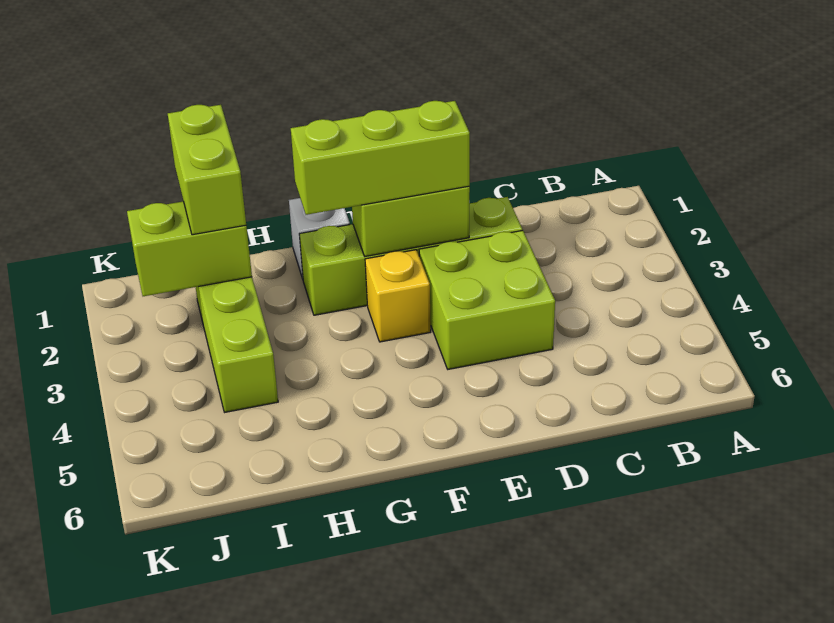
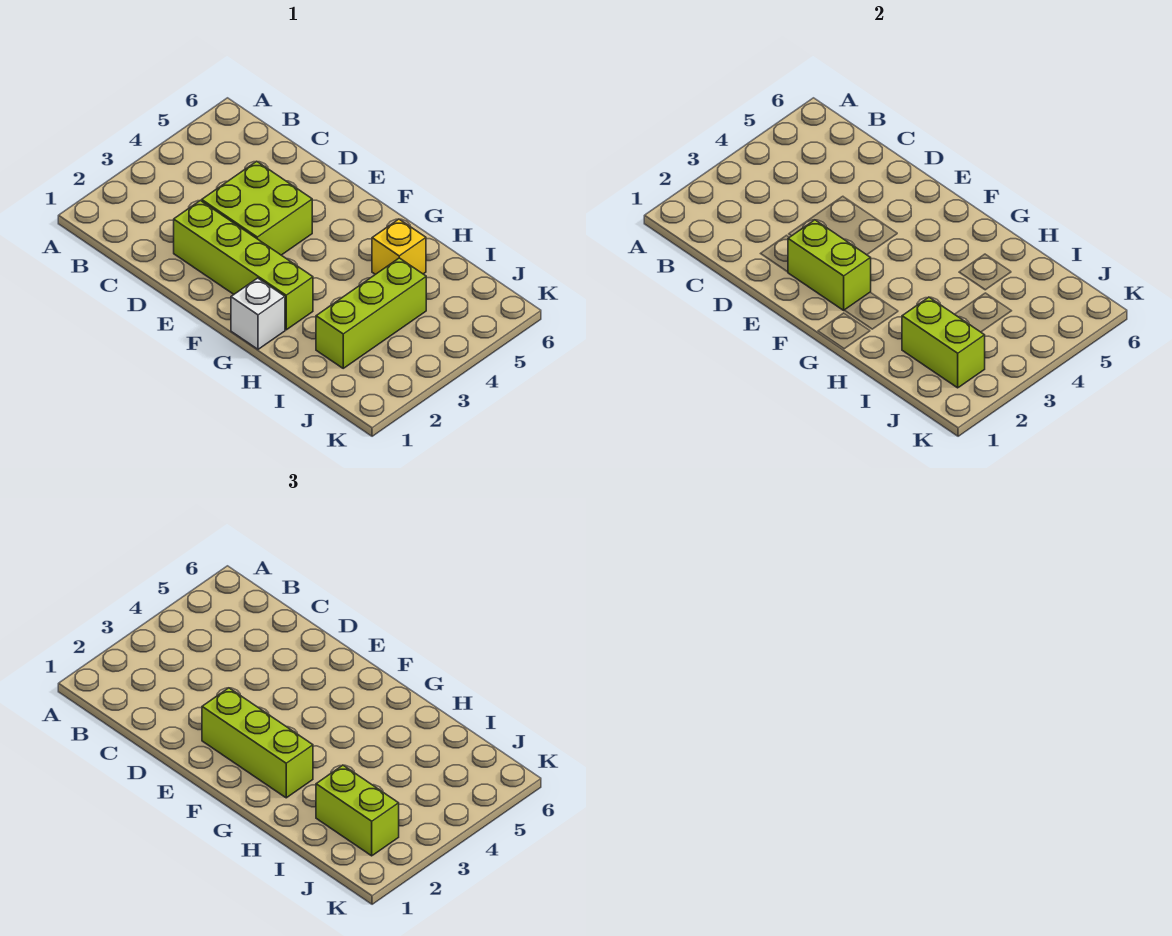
yellow brick F3 level 1 -> yellow brick H5 level 1
lime brick I1:I2 level 3 -> lime brick I2:J2 level 3

